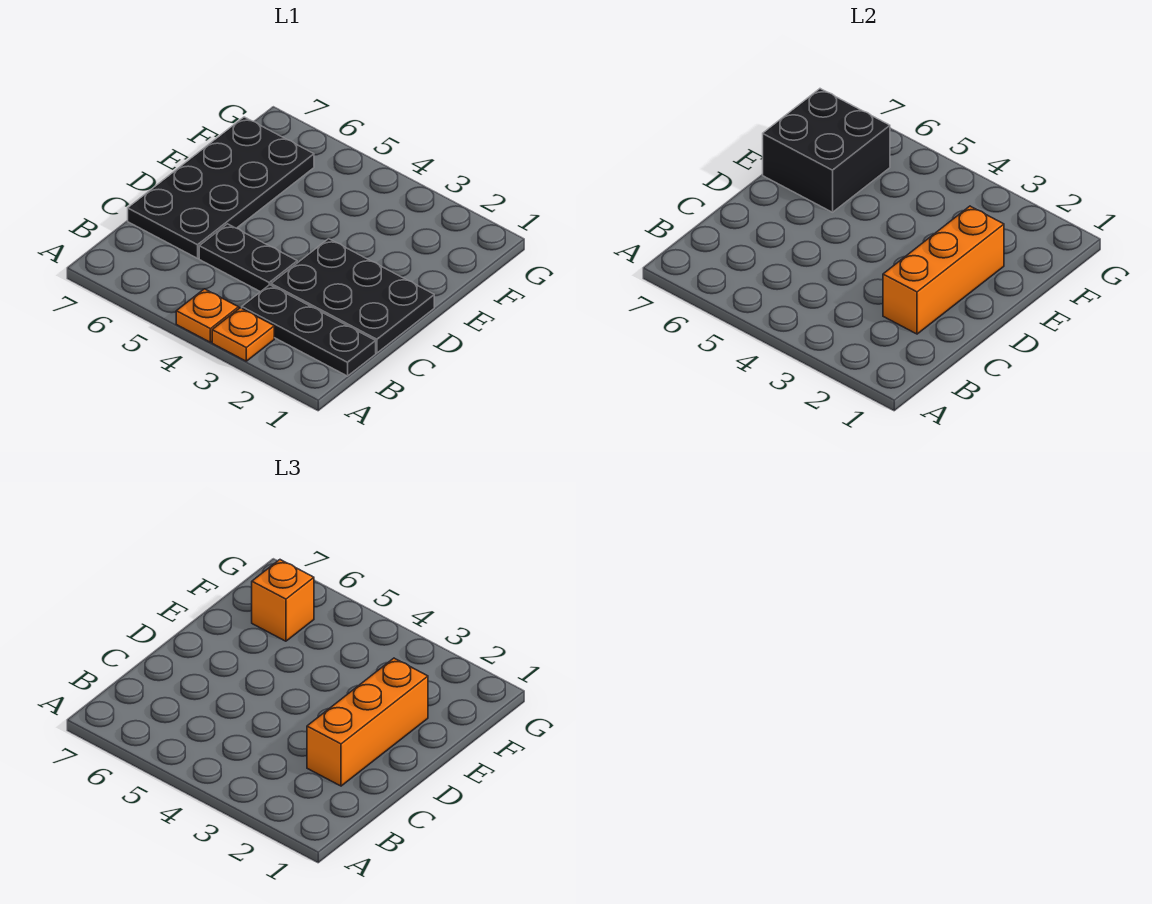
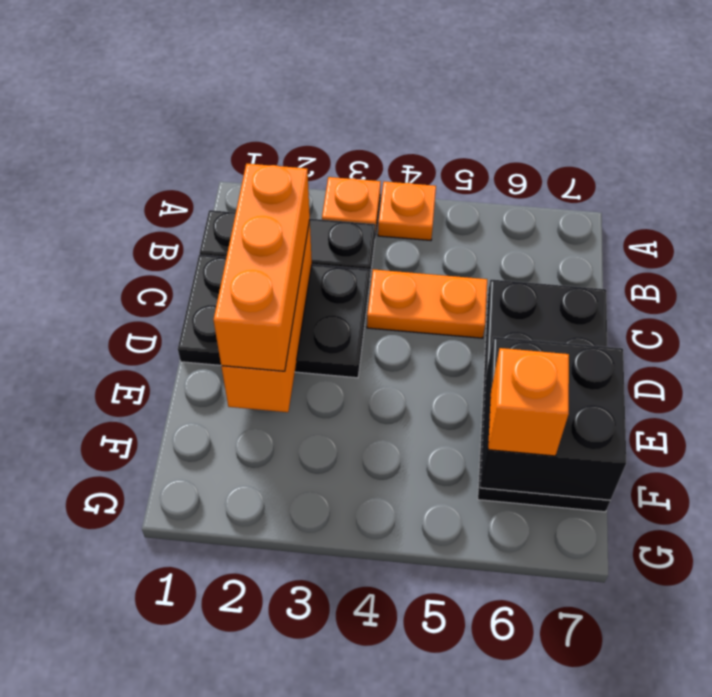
black plate C4:C5 level 1 -> orange plate C4:C5 level 1

